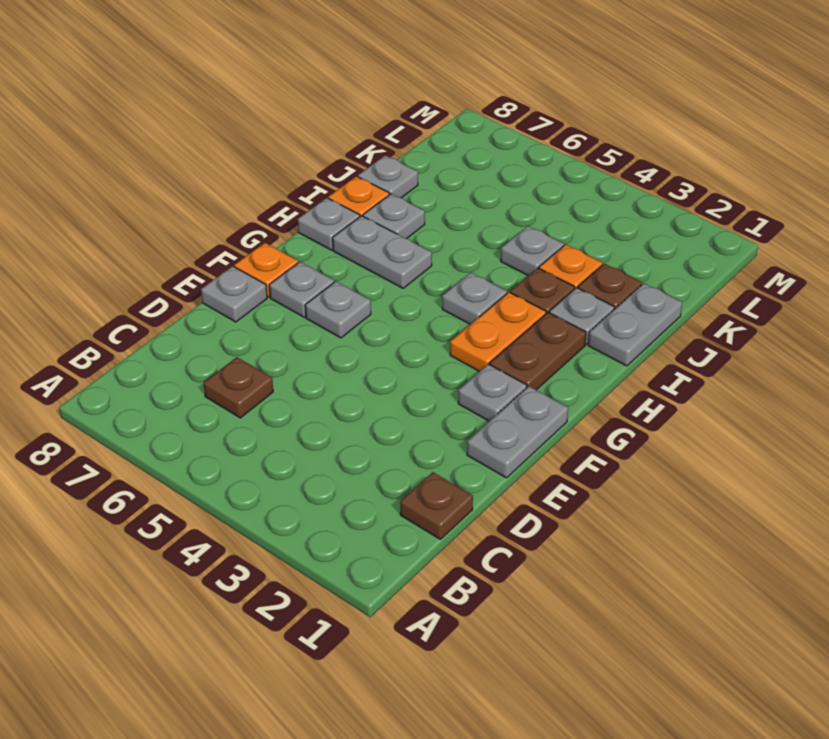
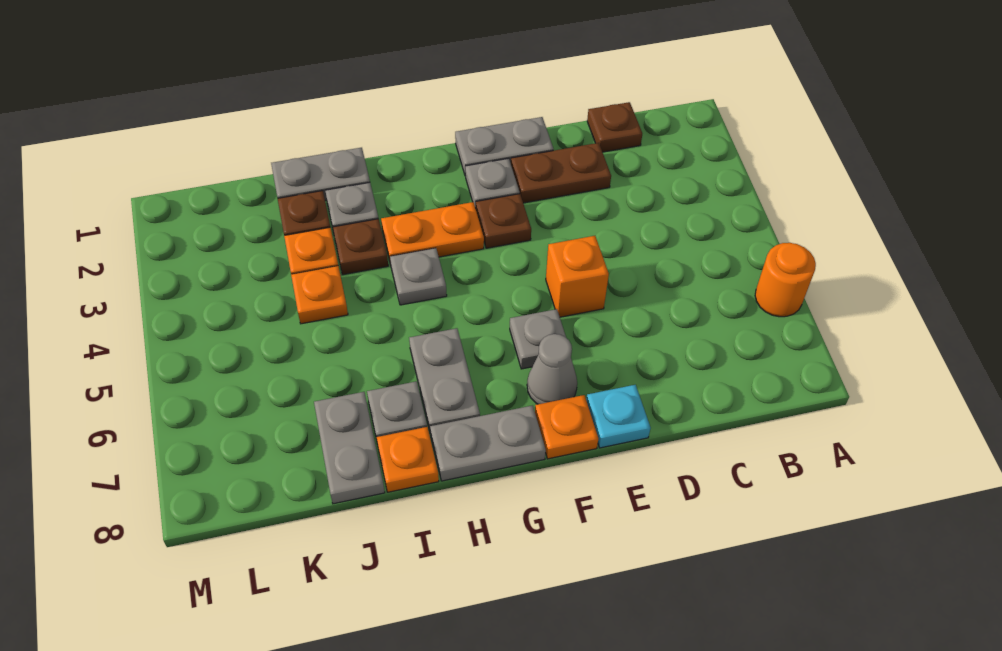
none -> orange round brick A6 level 1
brown plate C6 level 1 -> brown plate F3 level 1
none -> orange brick E5 level 1
grey plate E8 level 1 -> cyan plate E8 level 1
grey plate F7 level 1 -> grey cone F7 level 1
brown plate G2:H2 level 1 -> brown plate D2:E2 level 1
grey plate H8 level 1 -> grey plate G8:H8 level 1
grey plate J4 level 1 -> orange plate J4 level 1
grey plate J8 level 1 -> grey plate J7:J8 level 1

